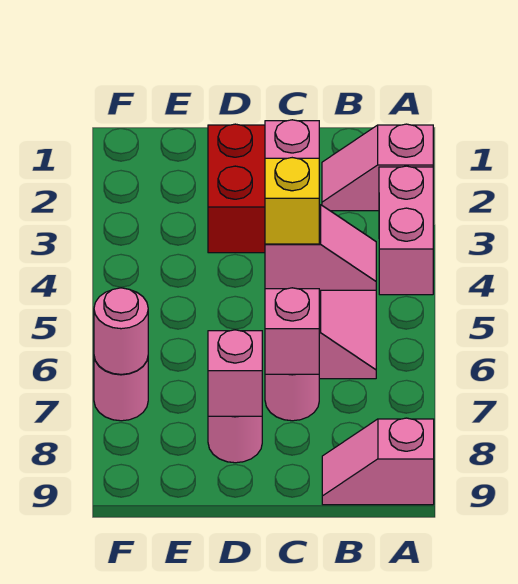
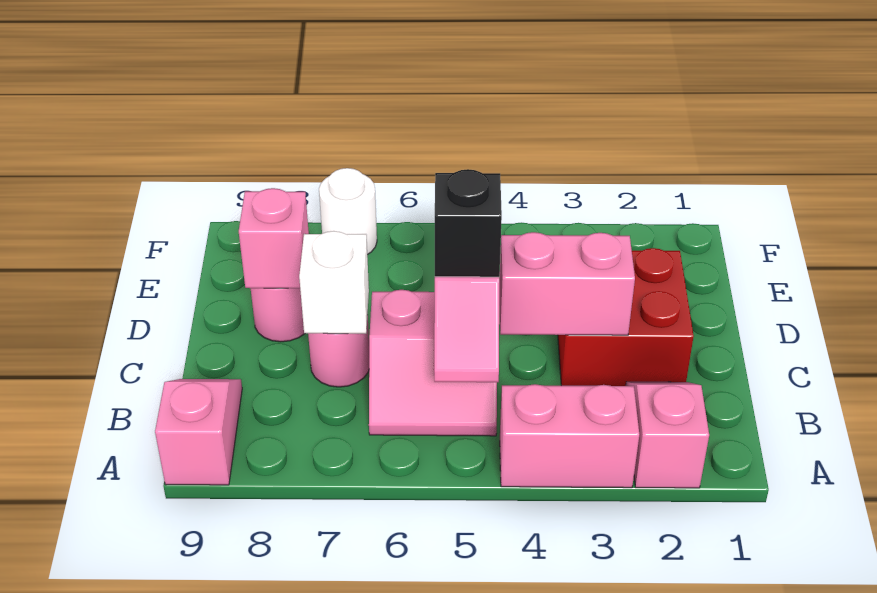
yellow brick C5 level 3 -> black brick C5 level 3
pink brick C7 level 2 -> white brick C7 level 2
pink round brick F7 level 1 -> white round brick F7 level 1
pink round brick F7 level 2 -> none

